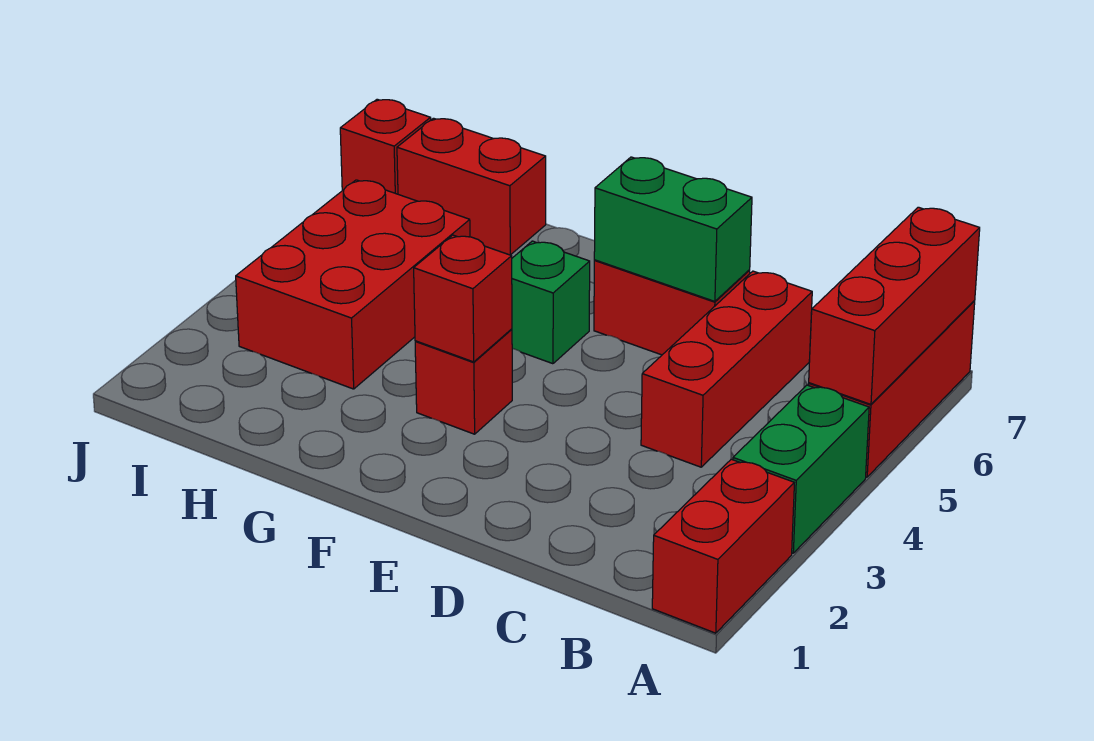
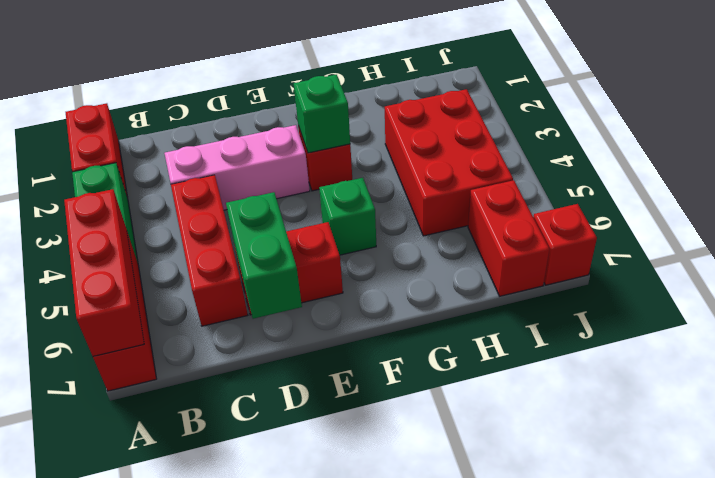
none -> pink brick C3:E3 level 1
green brick D6:E6 level 2 -> green brick D6:D7 level 2
red brick F3 level 2 -> green brick F3 level 2
red brick H7:I7 level 1 -> red brick I6:I7 level 1

